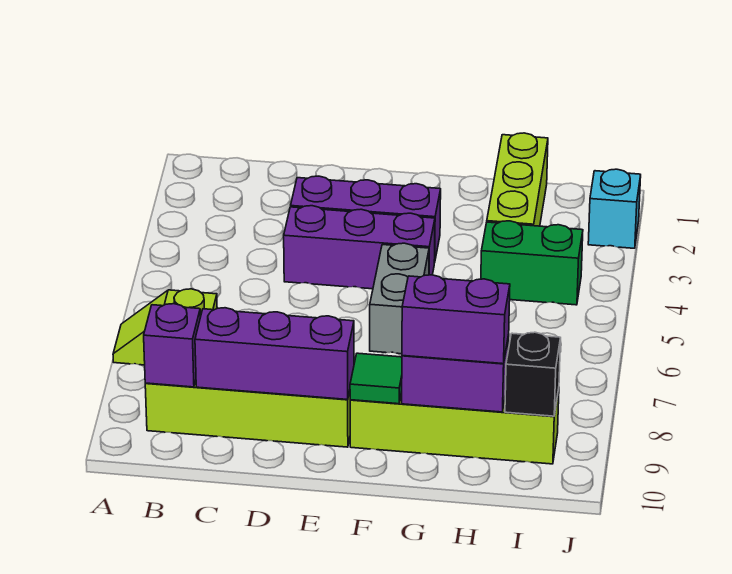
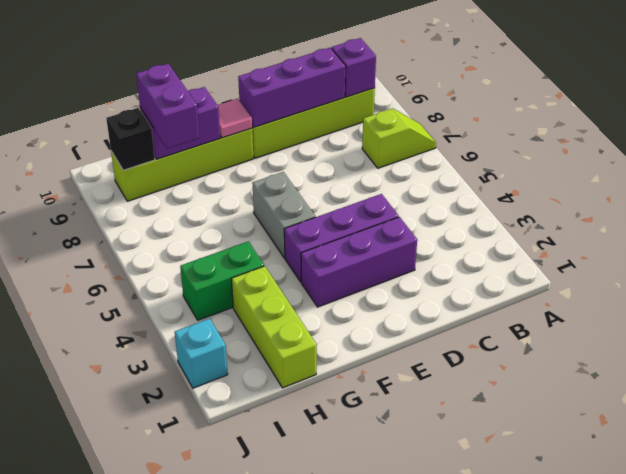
green tile F9 level 2 -> pink tile F9 level 2
purple brick G9:H9 level 3 -> purple brick H8:H9 level 3

